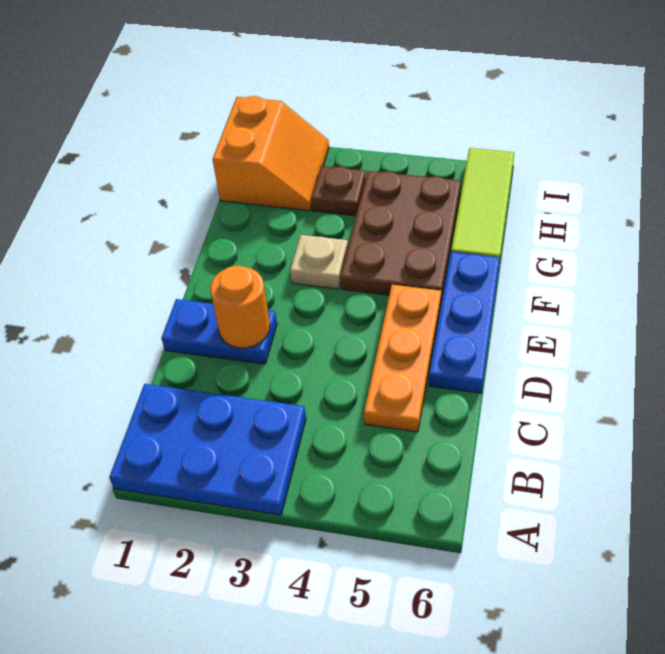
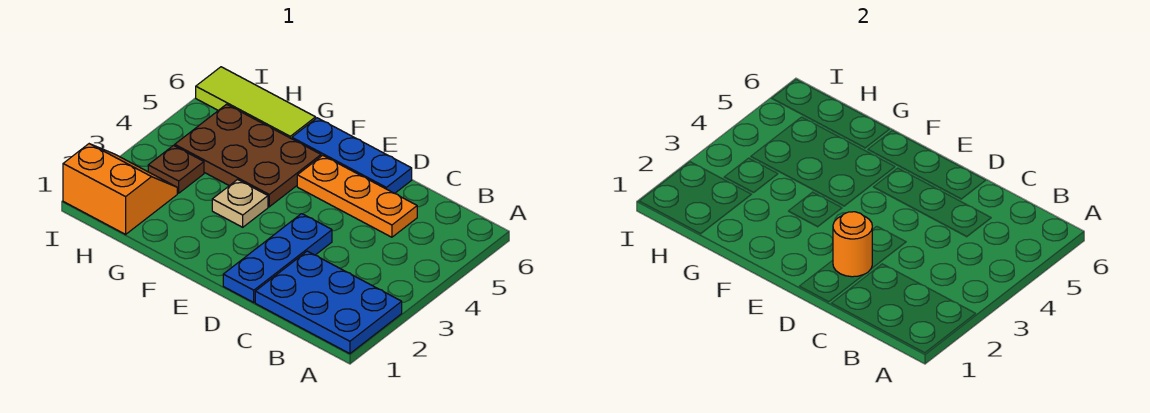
blue plate A1:B3 level 1 -> blue plate A1:C2 level 1
blue plate D1:D2 level 1 -> blue plate D1:D3 level 1

